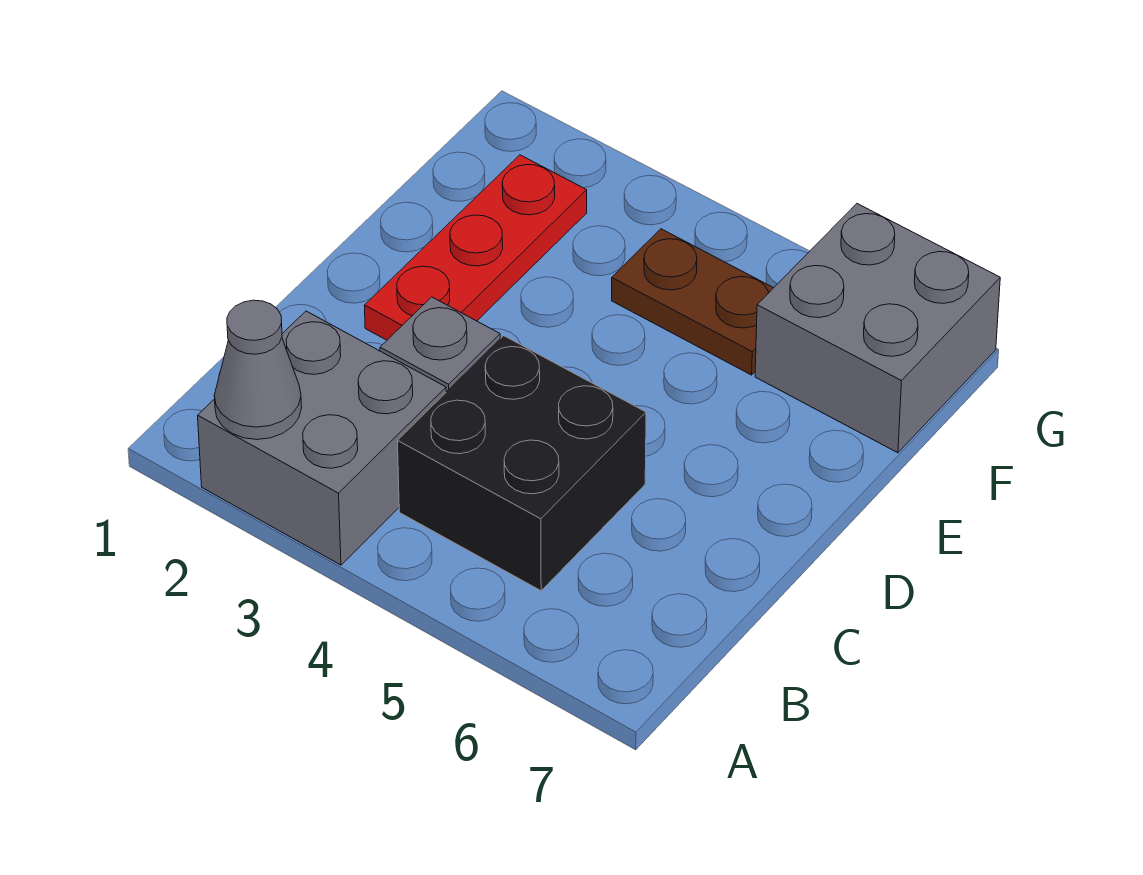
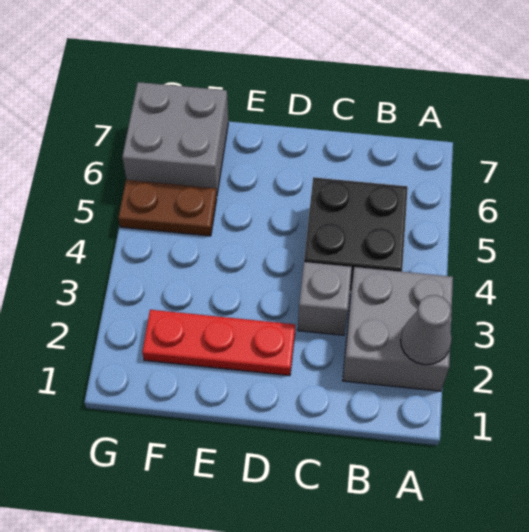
brown plate F4:F5 level 1 -> brown plate F5:G5 level 1

